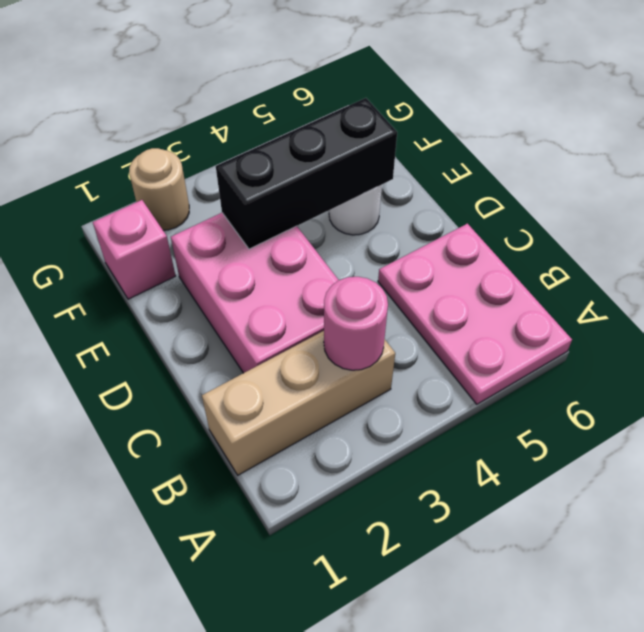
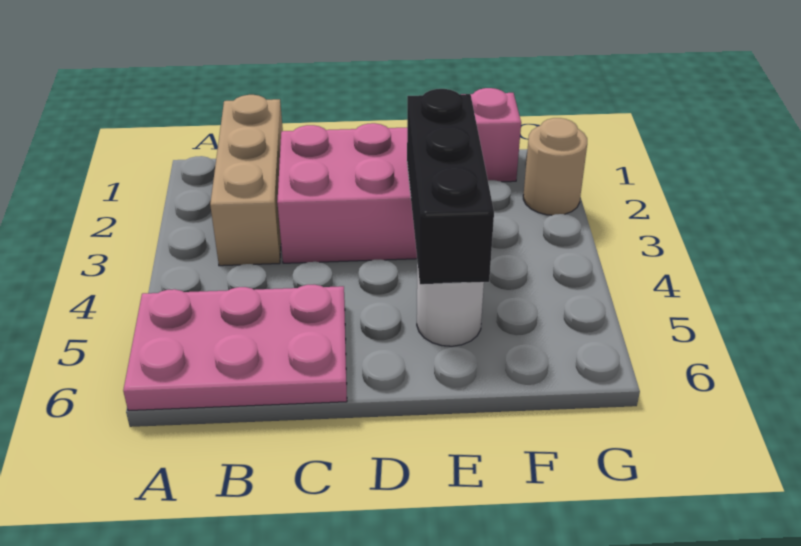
pink round brick B3 level 2 -> none

